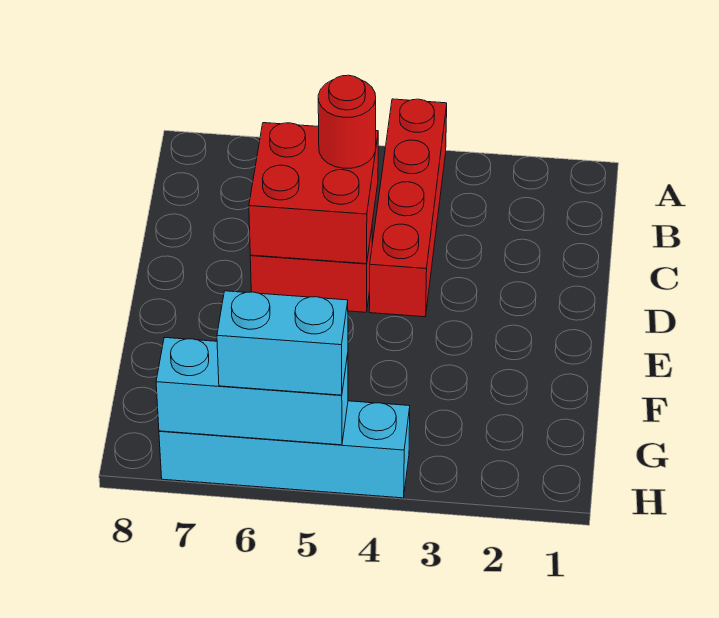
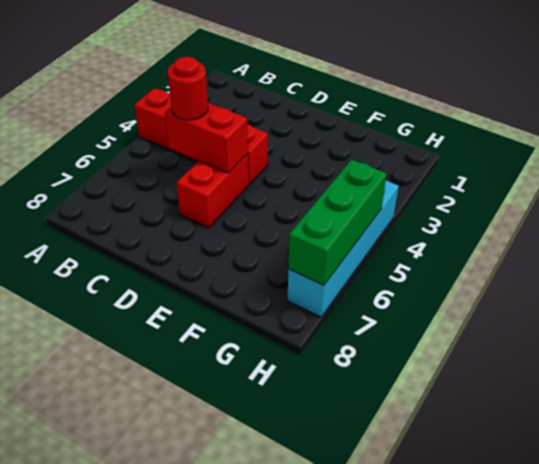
red brick C5:D6 level 2 -> red brick C5:D5 level 2
cyan brick H5:H7 level 2 -> green brick H5:H7 level 2
cyan brick H5:H6 level 3 -> none

